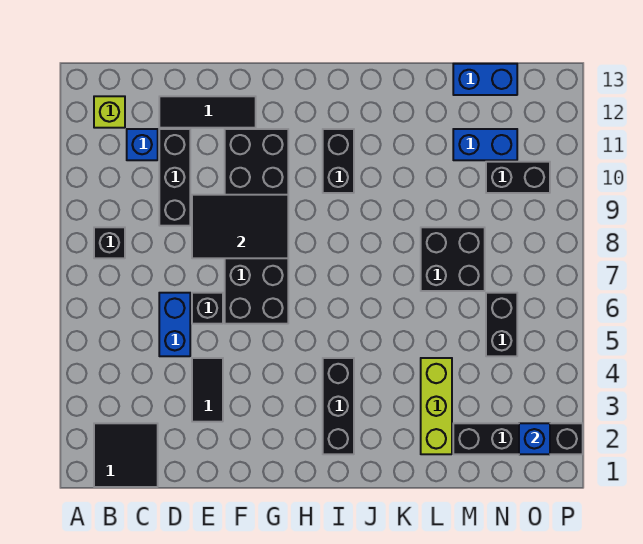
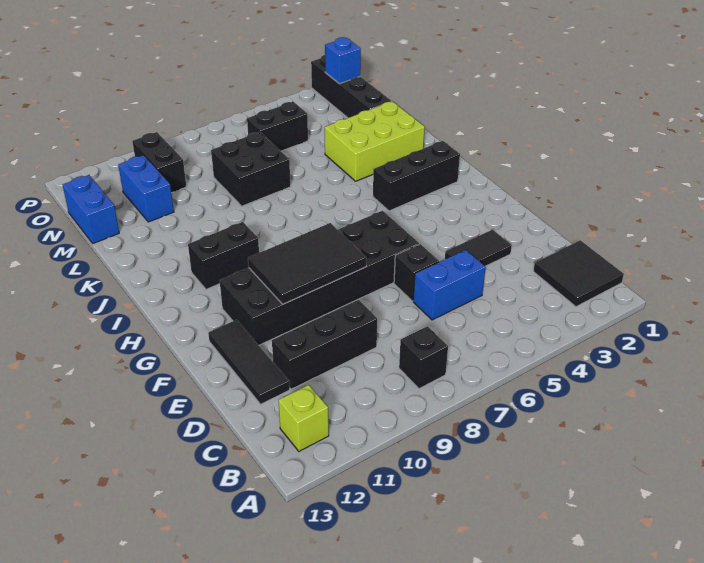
blue brick C11 level 1 -> none
black tile E8:G9 level 2 -> black tile F8:G10 level 2
lime brick L2:L4 level 1 -> lime brick K2:L4 level 1

